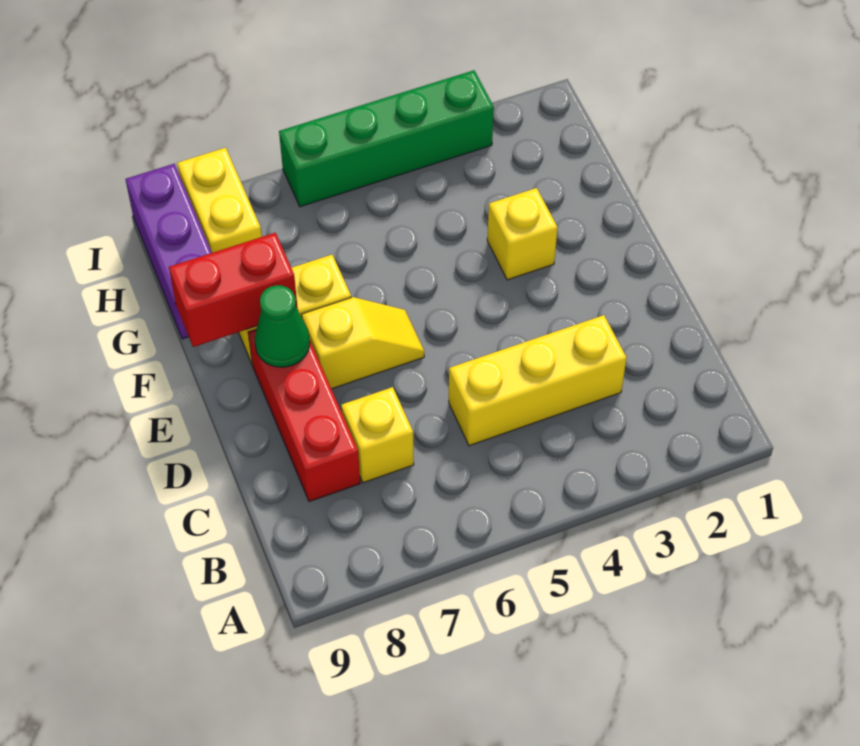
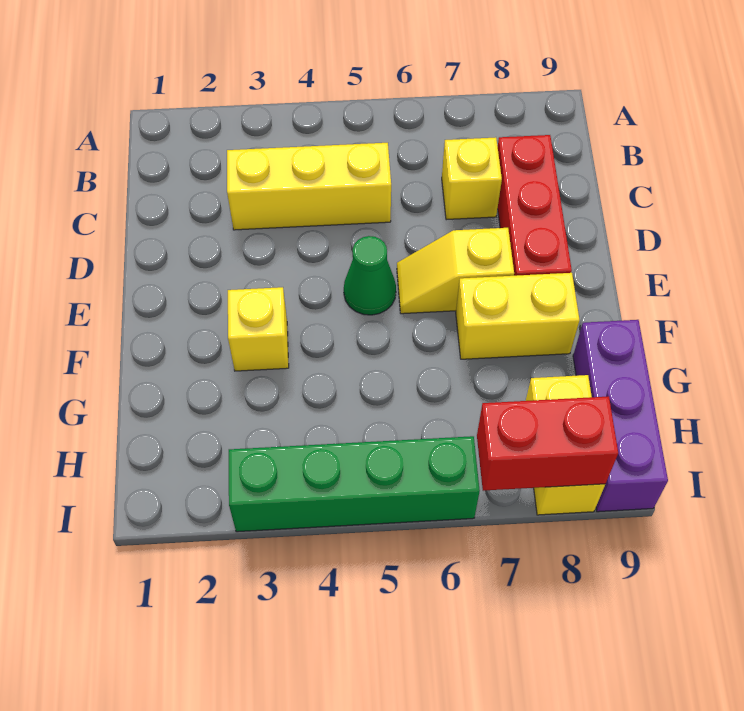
green cone E8 level 2 -> green cone E5 level 1
red brick F8:F9 level 2 -> red brick I7:I8 level 2

